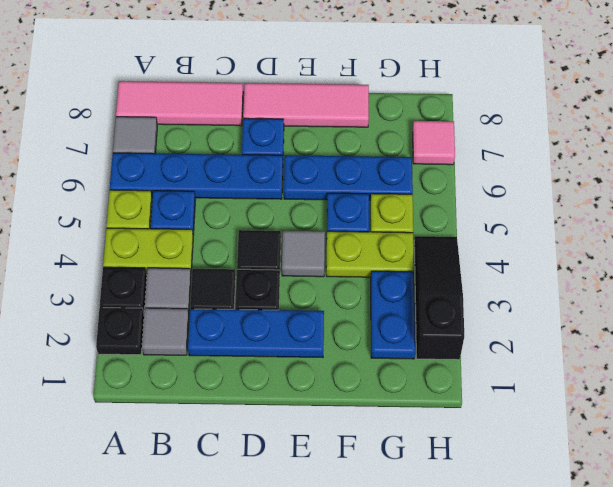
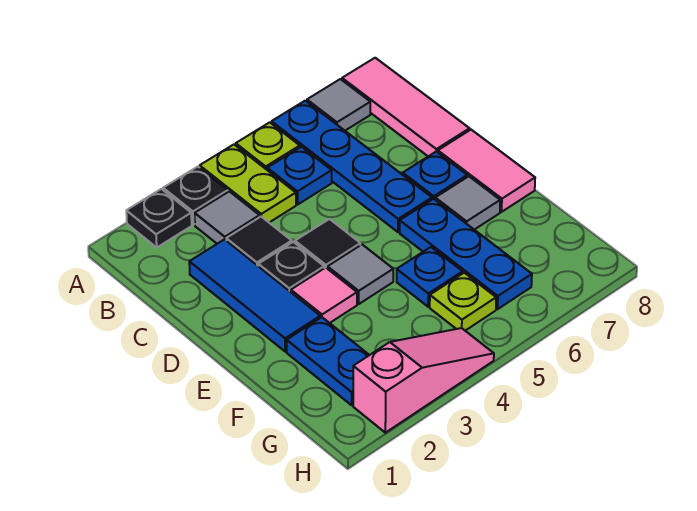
grey tile B2 level 1 -> grey tile E7 level 1
blue plate C2:E2 level 1 -> blue tile C2:E2 level 1
pink tile D8:F8 level 1 -> pink tile D8:E8 level 1
lime plate F4:G4 level 1 -> none
blue plate G2:G3 level 1 -> blue plate F2:G2 level 1
black slope H2:H4 level 1 top 2 -> pink slope H2:H4 level 1 top 2
pink tile H7 level 1 -> pink tile E3 level 1

